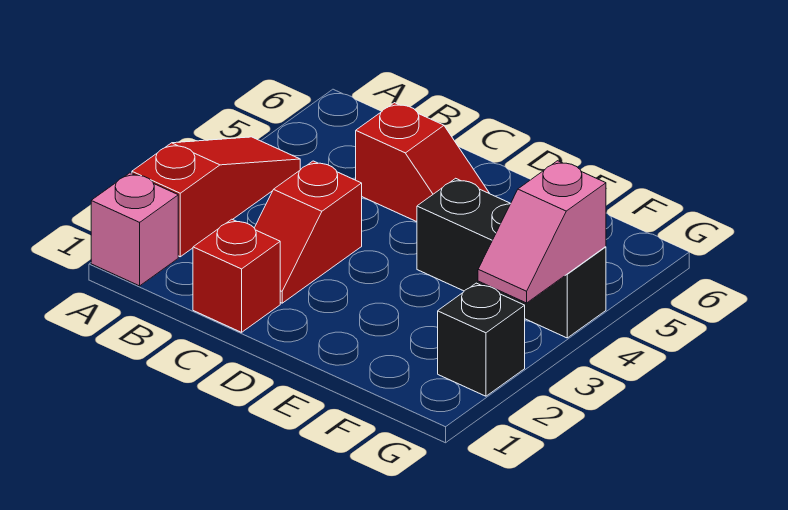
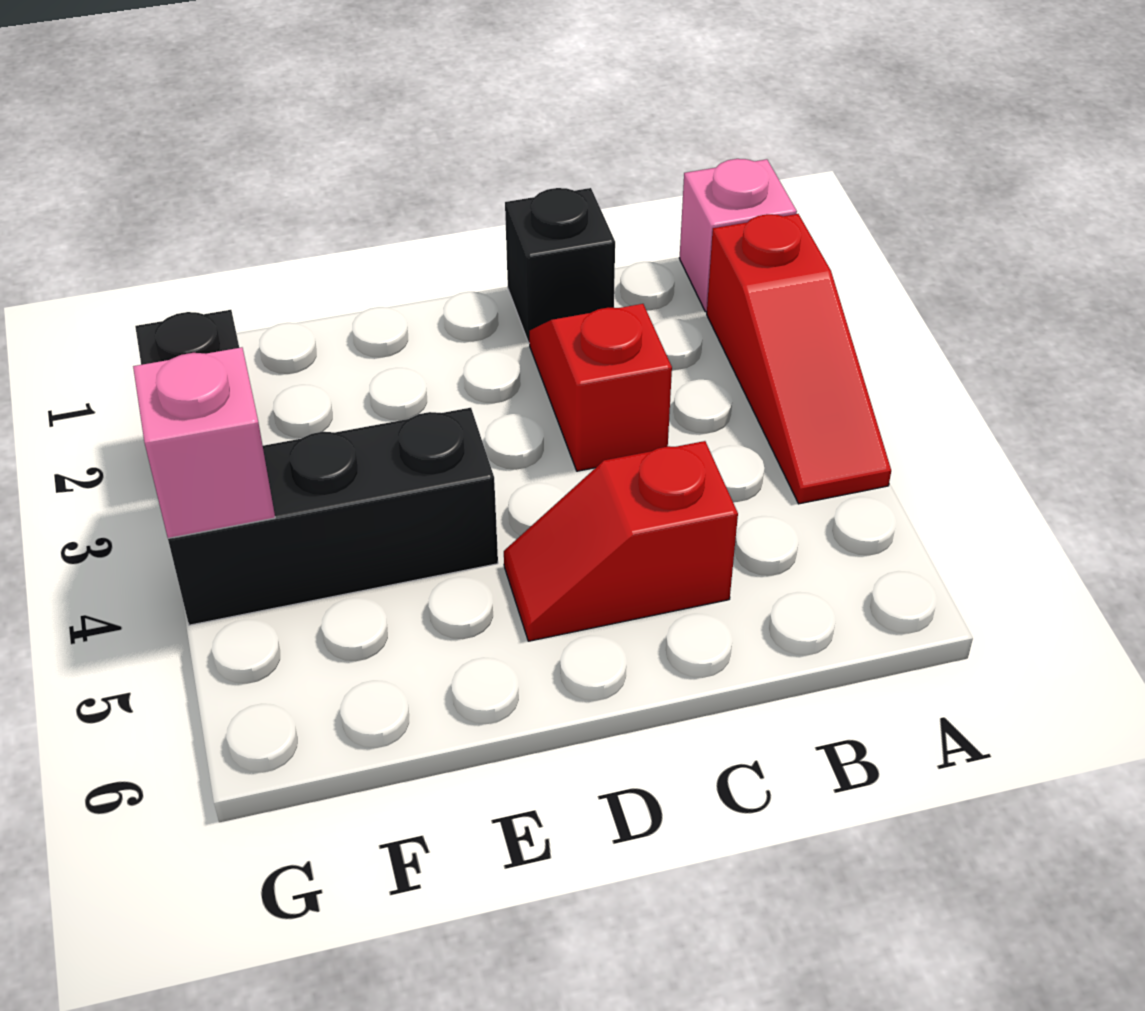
red brick C1 level 1 -> black brick C1 level 1

